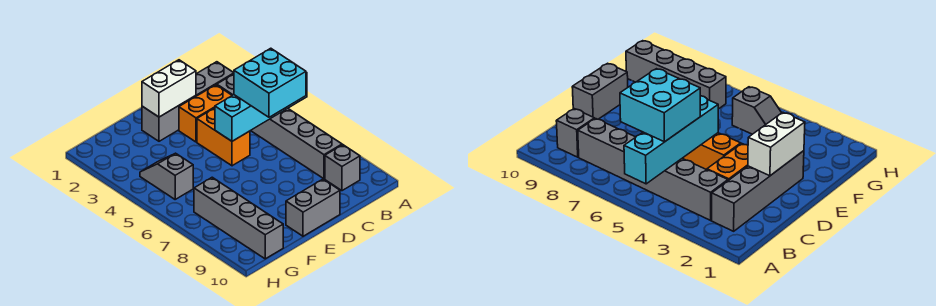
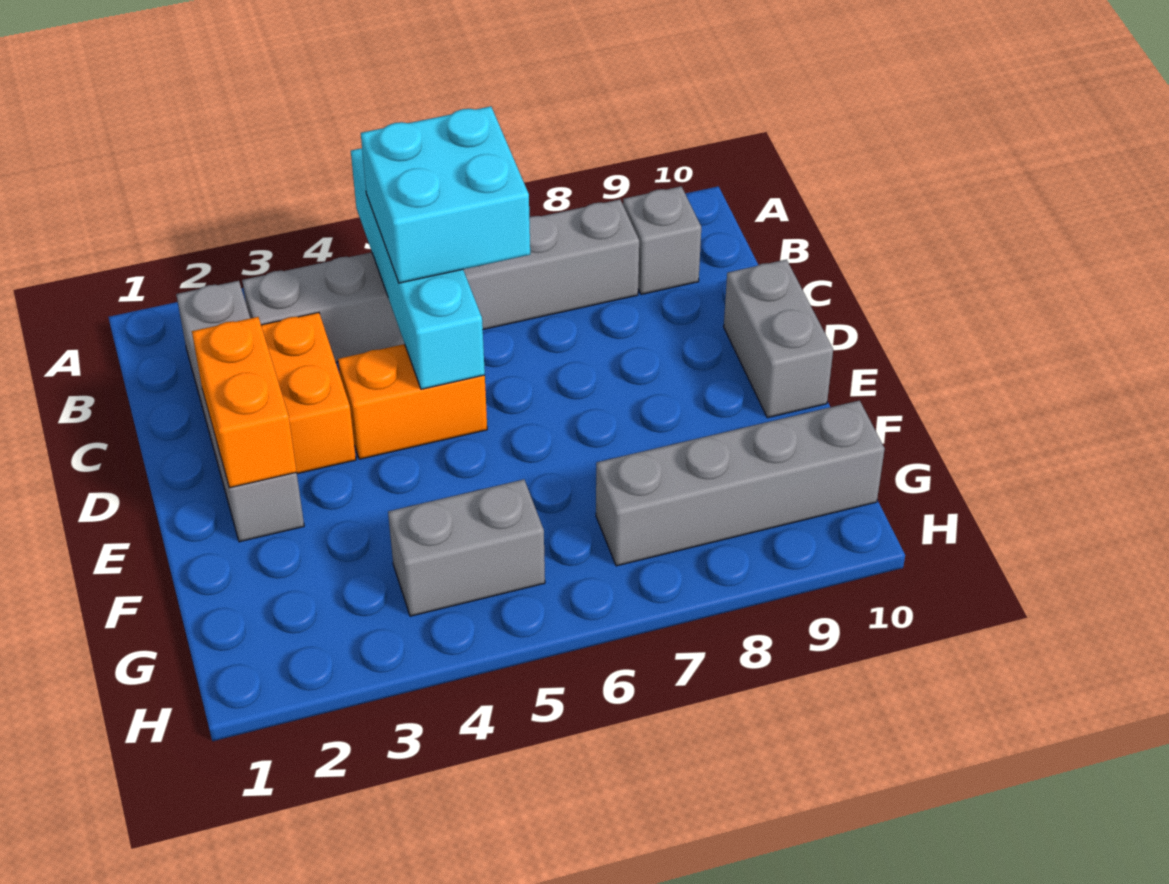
white brick D2:E2 level 2 -> orange brick D2:E2 level 2
grey slope G4:G5 level 1 top 5 -> grey brick G4:G5 level 1

